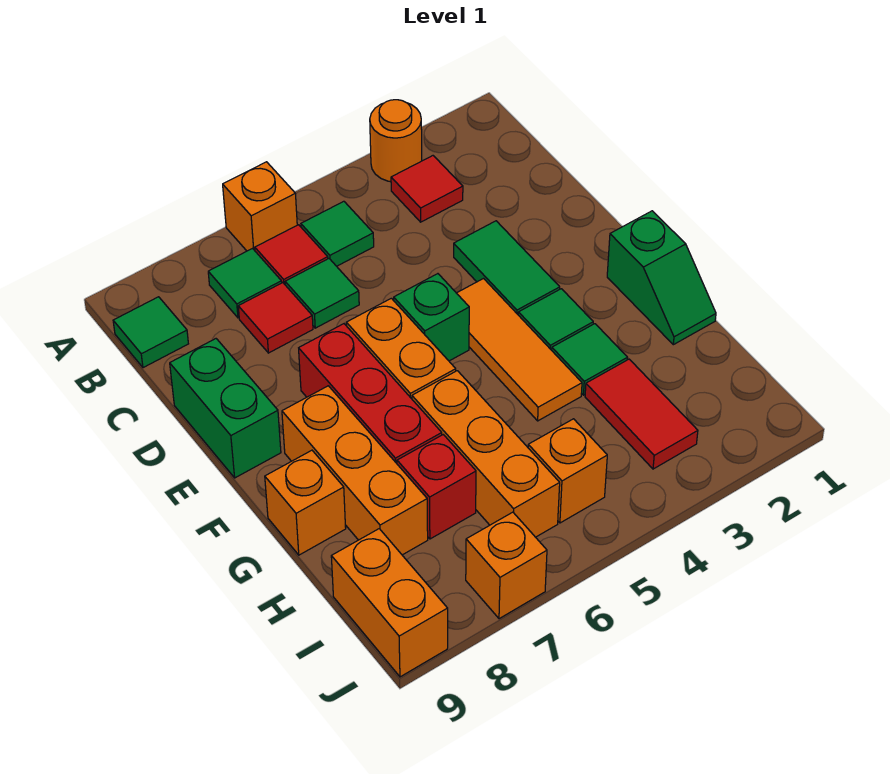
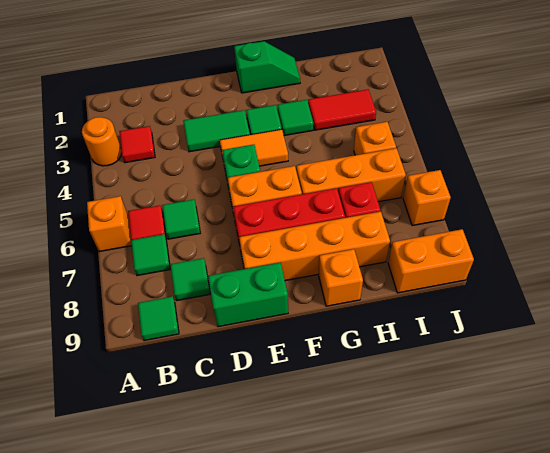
green tile B5 level 1 -> green tile C8 level 1
red tile C7 level 1 -> none
orange tile E4:G4 level 1 -> orange tile E4:F4 level 1
orange brick F8:H8 level 1 -> orange brick E8:H8 level 1

